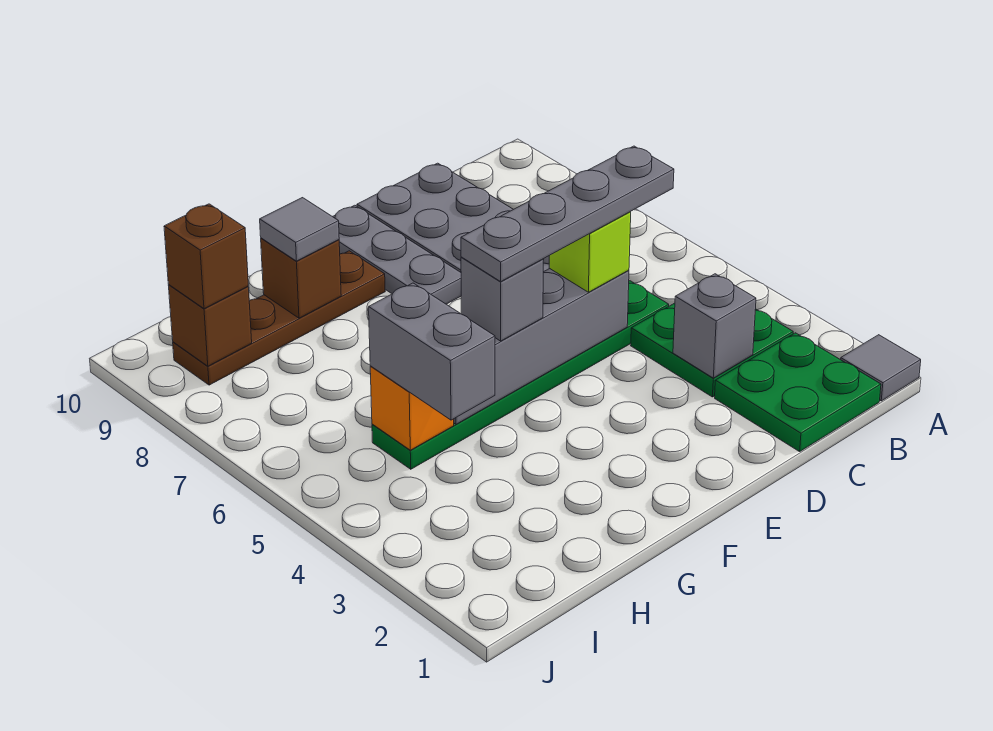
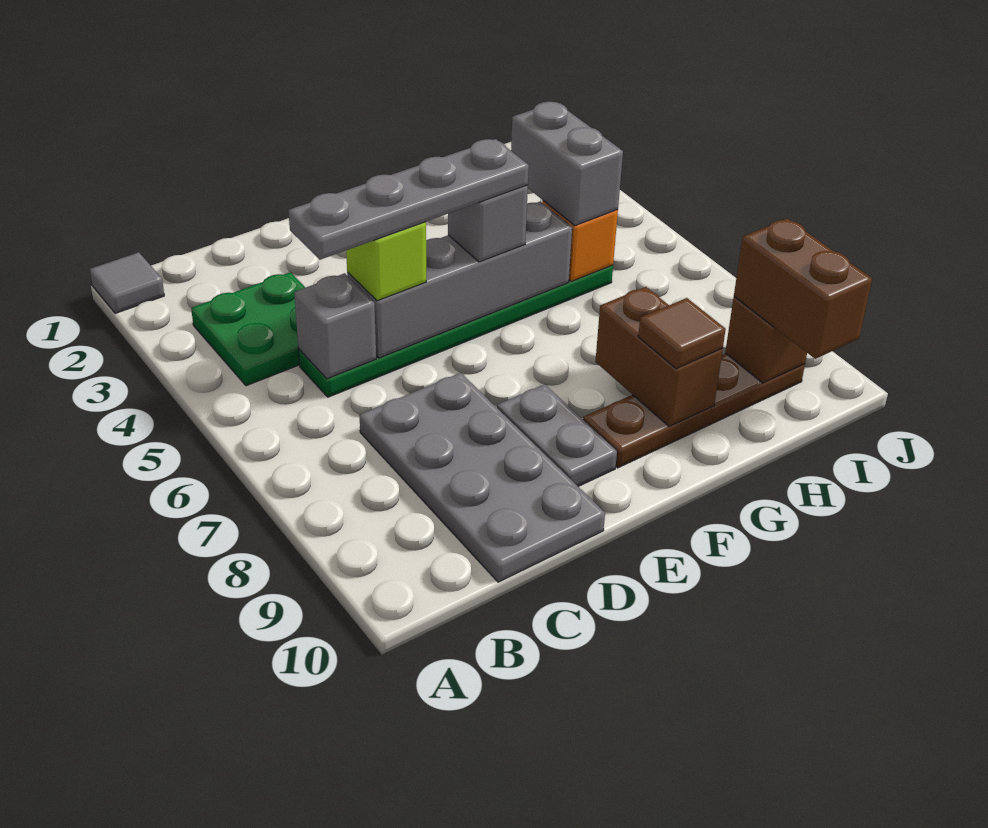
green plate B1:C2 level 1 -> none
grey brick C3 level 2 -> grey brick C5 level 2
grey plate E8:E10 level 1 -> grey plate E8:E9 level 1
brown brick G9 level 2 -> brown brick G8:G9 level 2
grey tile G9 level 3 -> brown tile G9 level 3
brown brick I9 level 3 -> brown brick I9:I10 level 3

